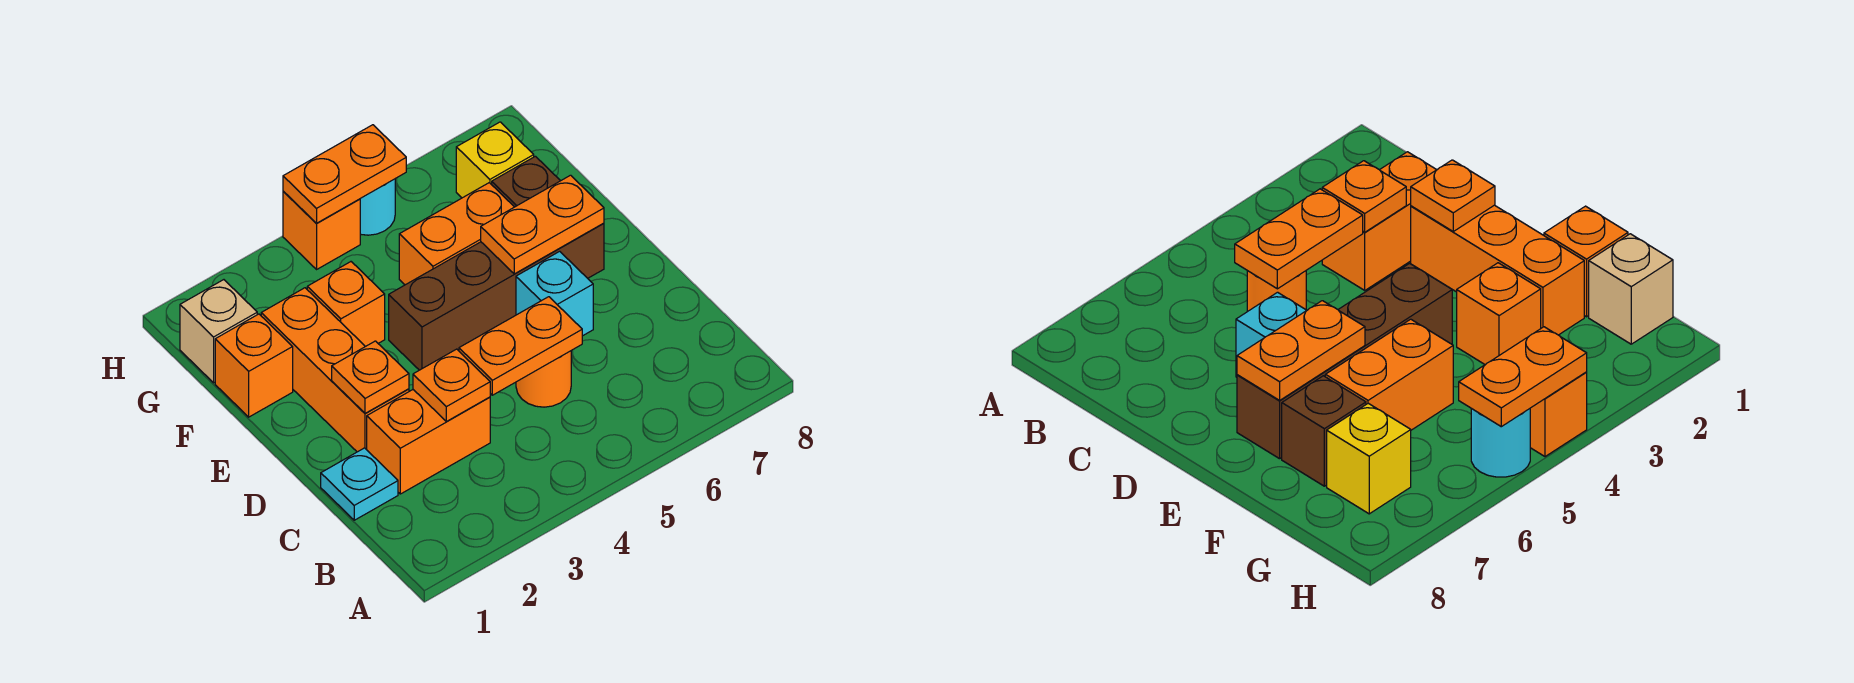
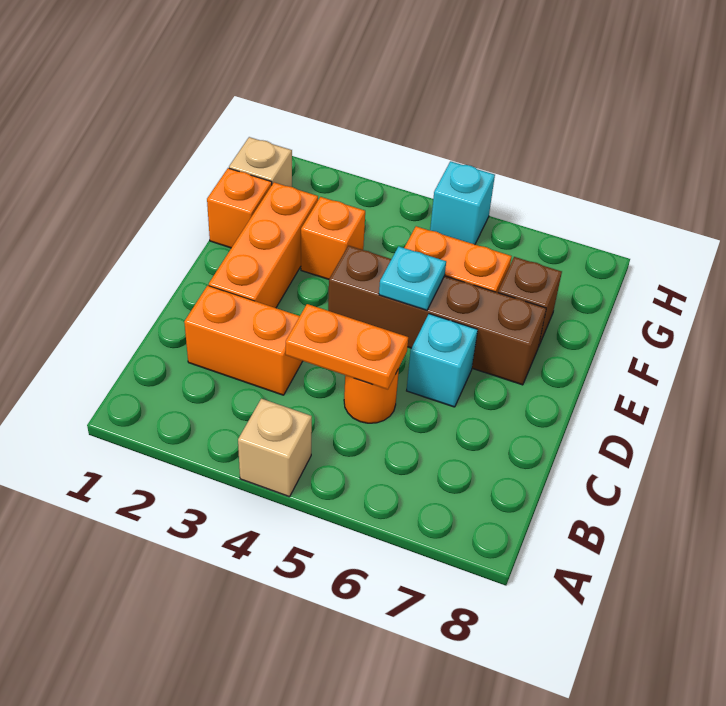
none -> tan brick A4 level 1
cyan plate C1 level 1 -> cyan plate E5 level 2
orange plate C3 level 2 -> none
orange plate D2 level 2 -> none
orange plate E6:E7 level 2 -> none
yellow brick G7 level 1 -> none
orange brick H4 level 1 -> none
orange plate H4:H5 level 2 -> none
cyan round brick H5 level 1 -> cyan brick H5 level 1

